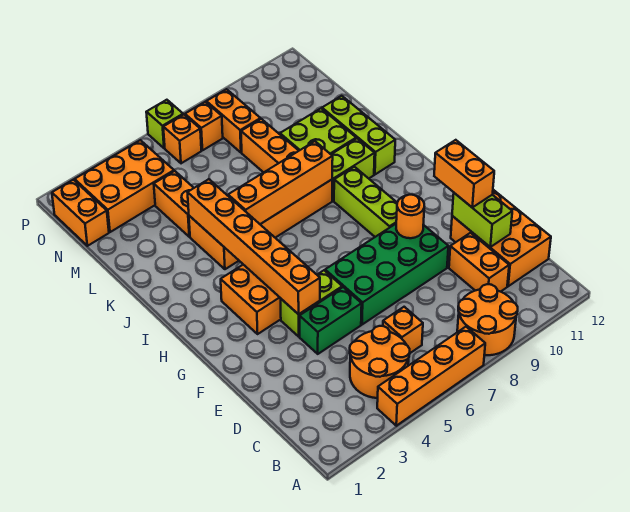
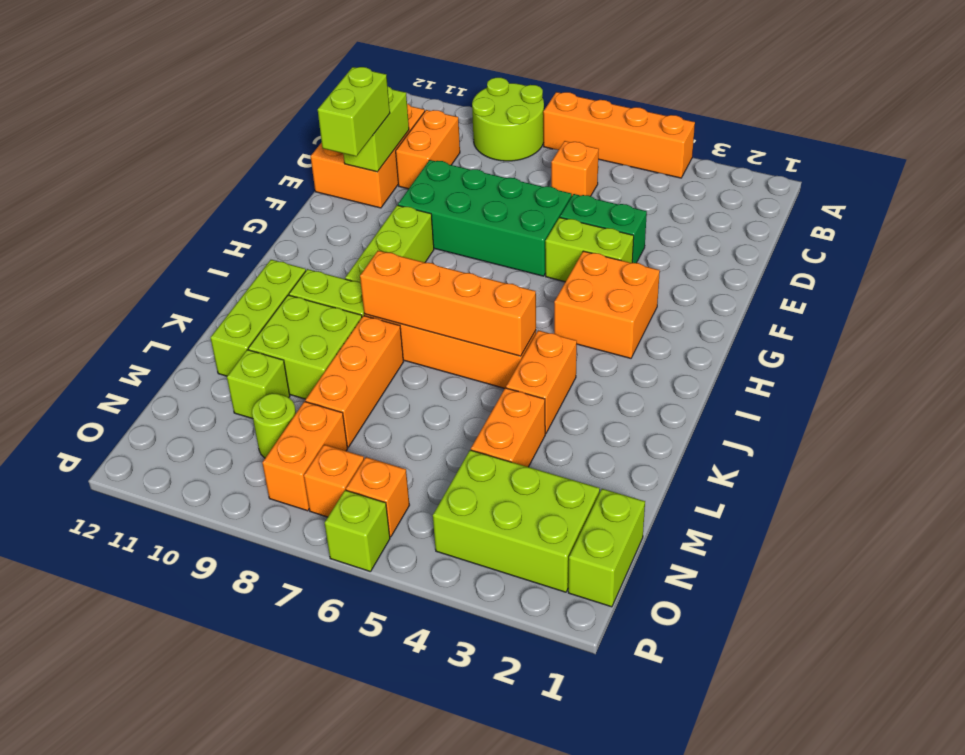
orange round brick A8:B9 level 1 -> lime round brick A8:B9 level 1
orange round brick B4:C5 level 1 -> none
orange brick E11:F11 level 3 -> lime brick E11:F11 level 3
orange brick F4:K4 level 2 -> none
orange round brick F9 level 2 -> none
none -> lime brick M10 level 1
orange brick N1:O1 level 1 -> lime brick N1:O1 level 1
orange brick N2:O4 level 1 -> lime brick N2:O4 level 1
none -> lime round brick N9 level 1

